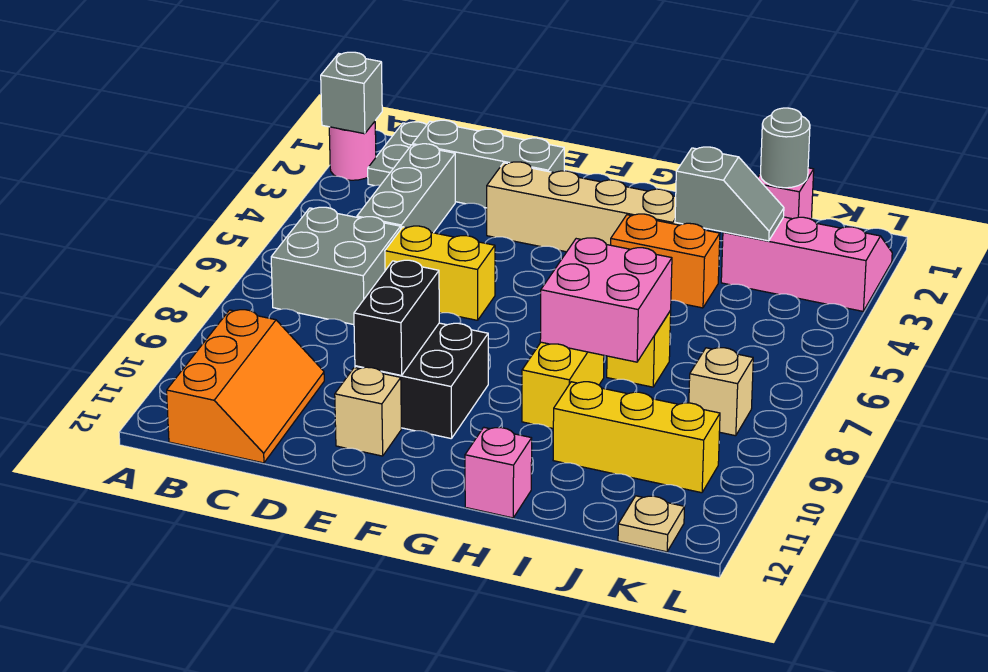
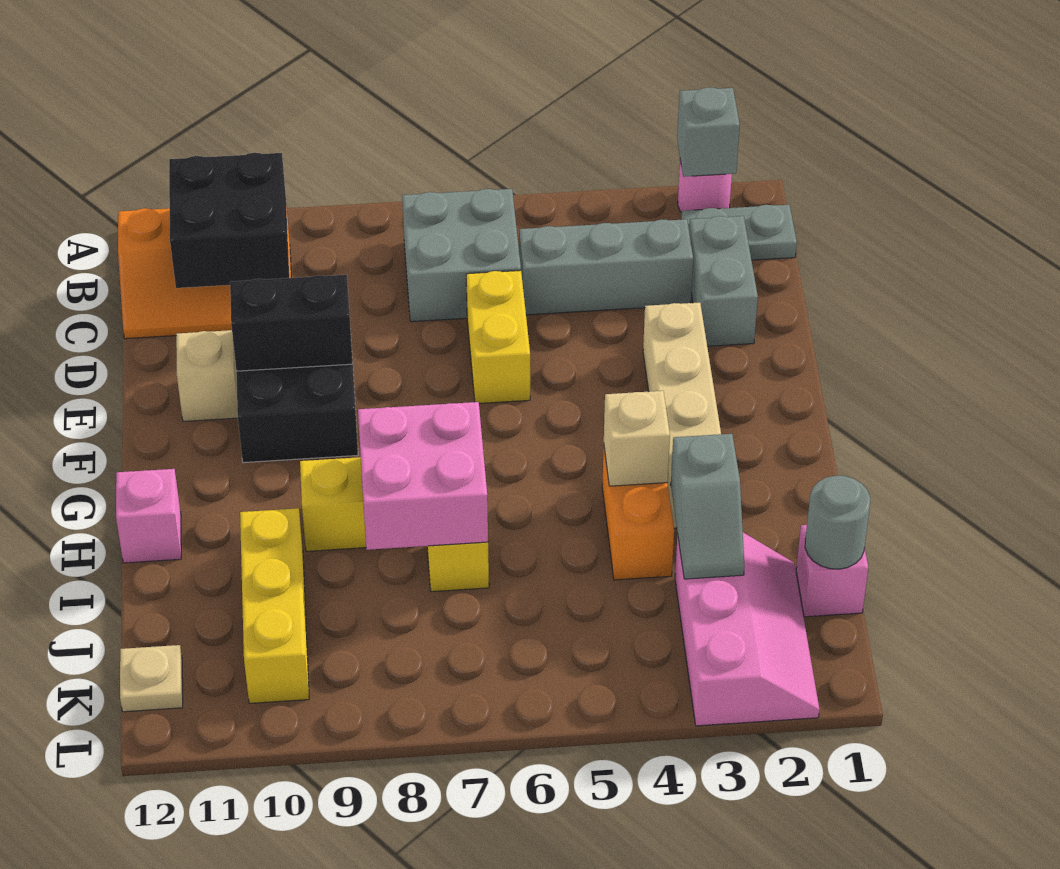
none -> black brick B10:C11 level 2
grey brick C2:E2 level 1 -> grey brick C2:D2 level 1
tan brick K8 level 1 -> tan brick H4 level 2

